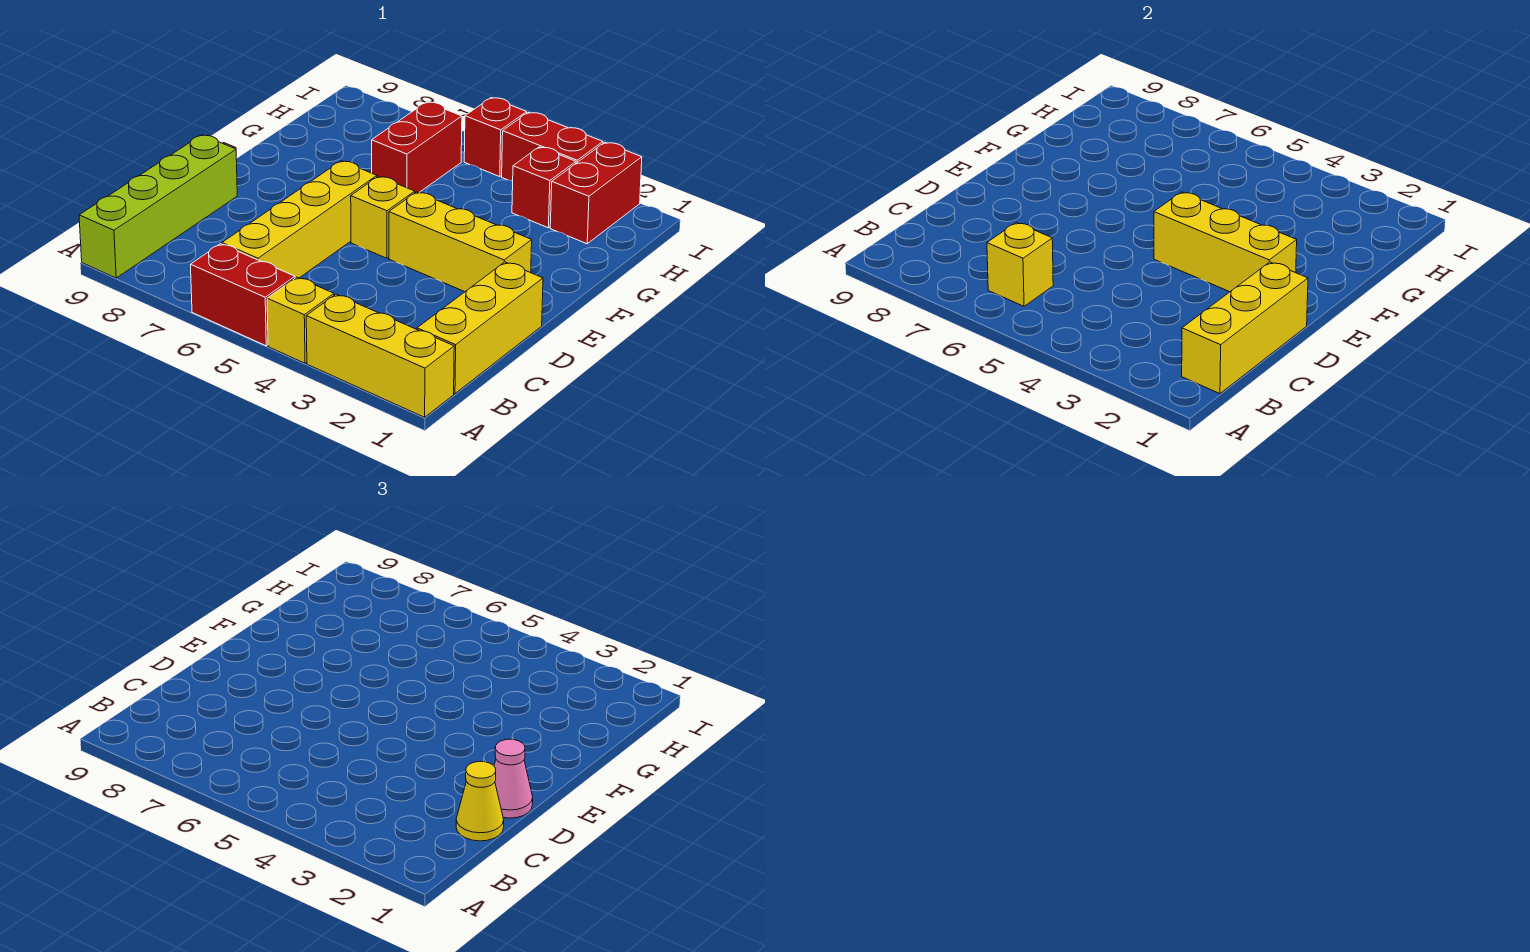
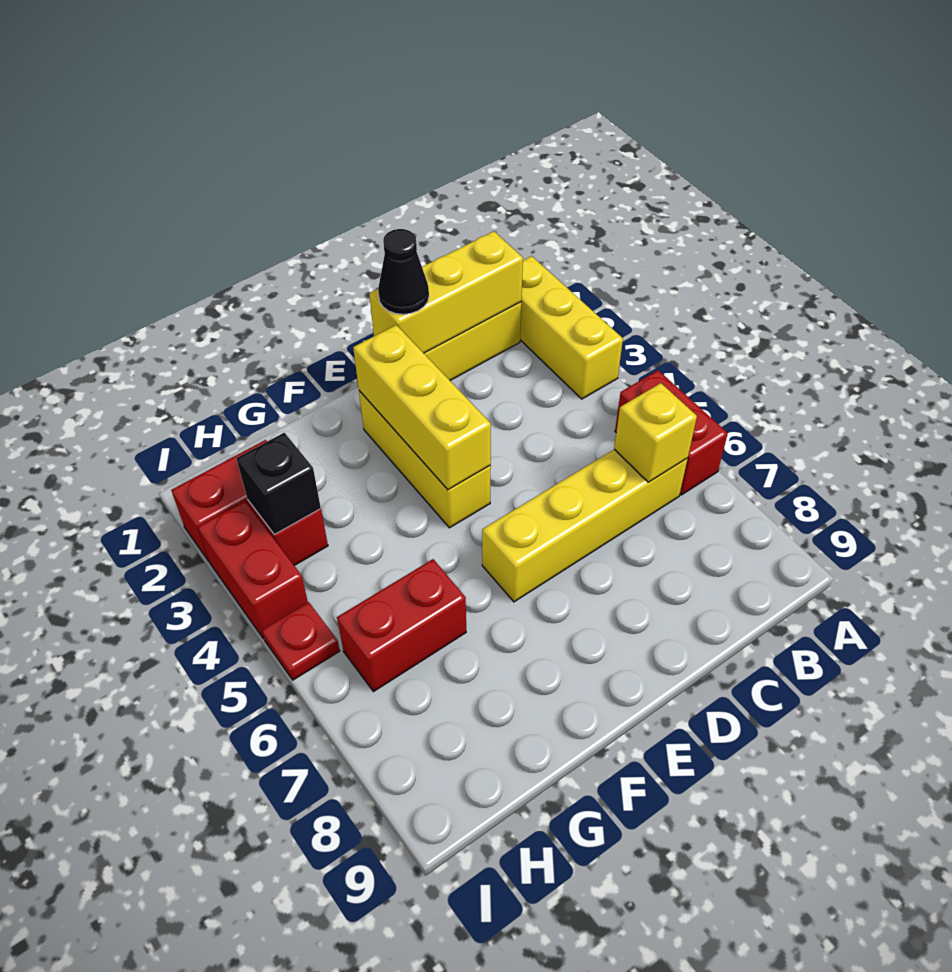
yellow brick A4 level 1 -> none
lime brick A9:D9 level 1 -> none
yellow cone C1 level 3 -> none
pink cone D1 level 3 -> black cone D1 level 3
yellow brick E5 level 1 -> none
none -> black brick H3 level 2
red brick I5 level 1 -> red plate I5 level 1

